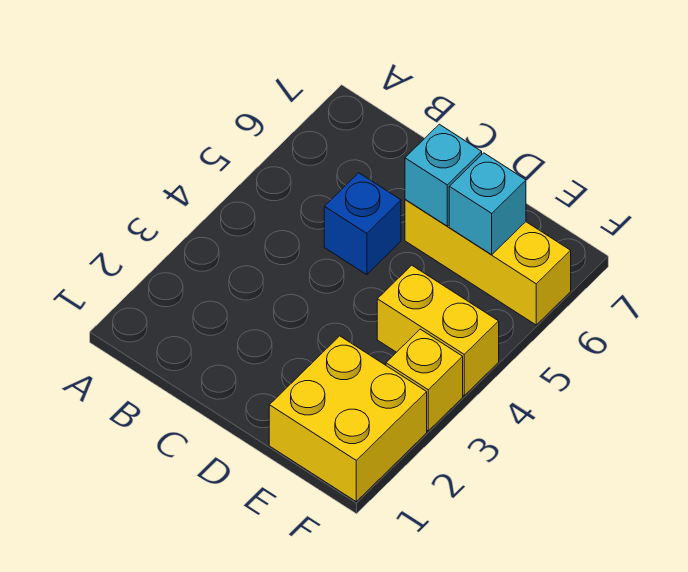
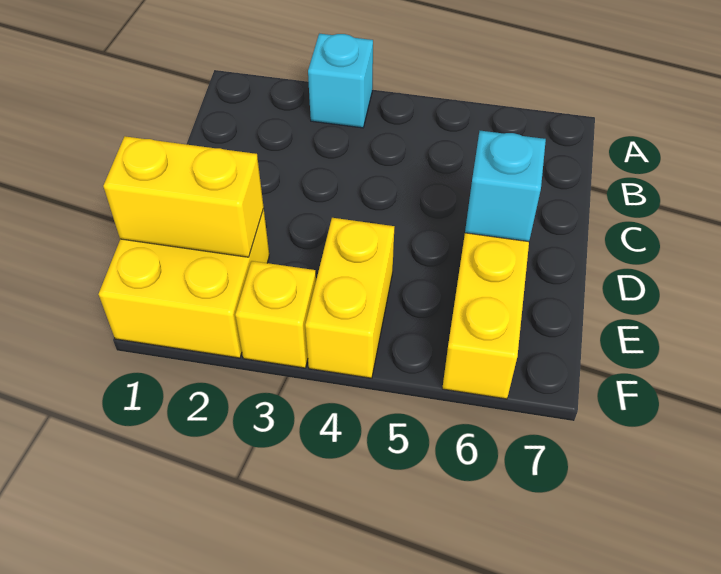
blue brick C5 level 1 -> none
none -> yellow brick E1:E2 level 2
cyan brick E6 level 2 -> cyan brick A3 level 1

